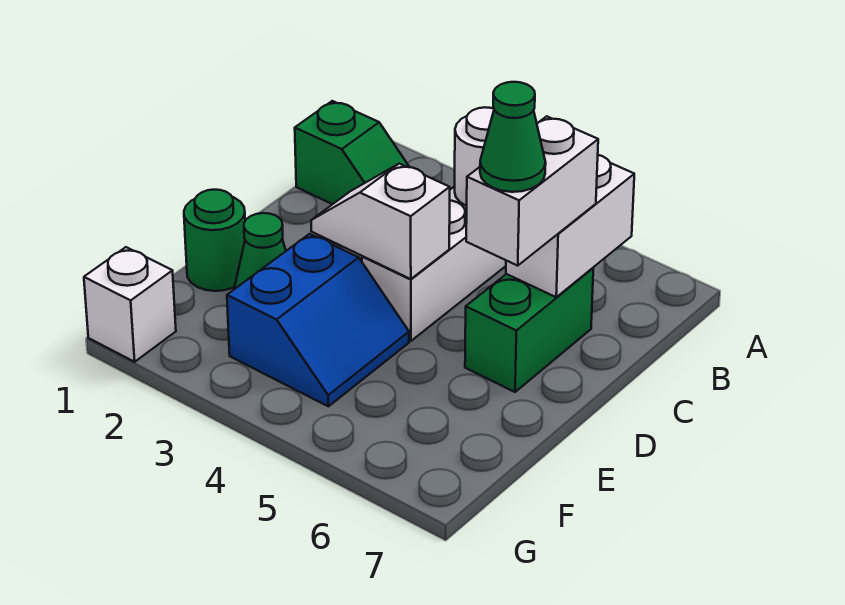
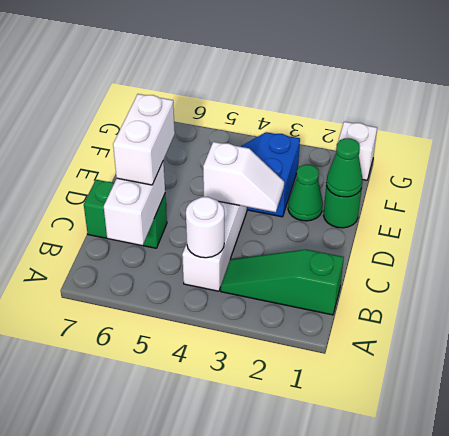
green slope B1:B2 level 1 top 1 -> green slope B1:B3 level 1 top 1
green brick C6:D6 level 1 -> green brick C6:C7 level 1
green cone D6 level 4 -> green cone E1 level 2

